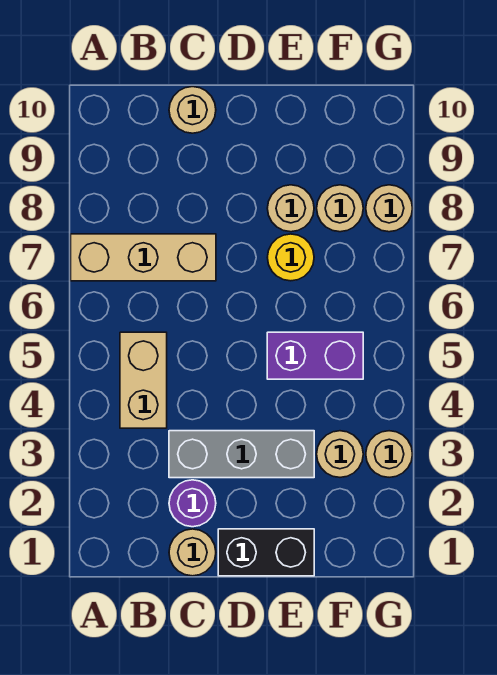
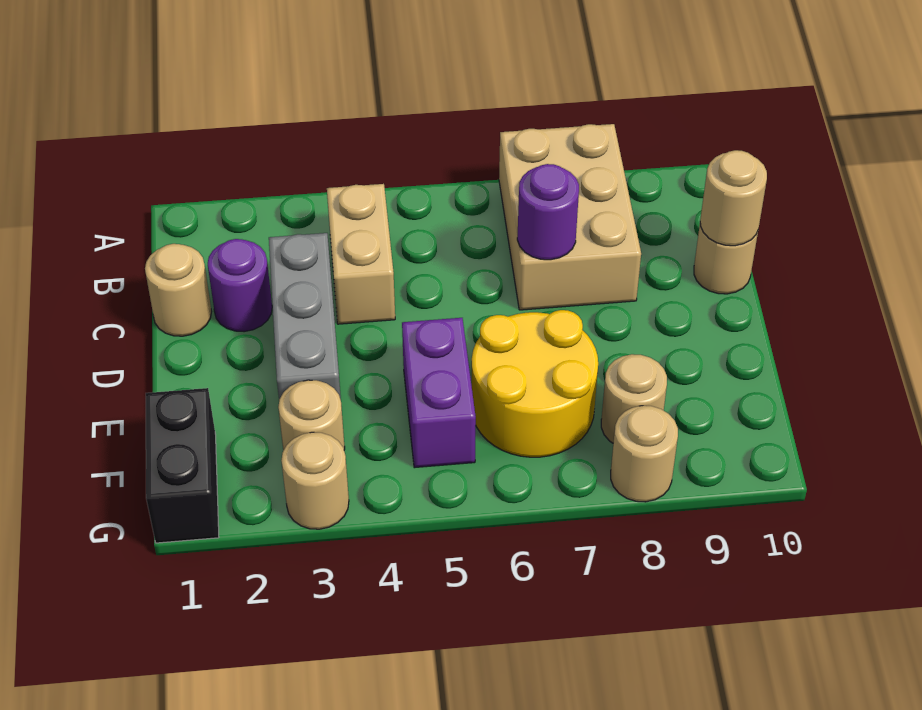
tan brick A7:C7 level 1 -> tan brick A7:C8 level 1
tan brick B4:B5 level 1 -> tan brick B4:C4 level 1
none -> purple round brick C7 level 2
black brick D1:E1 level 1 -> black brick F1:G1 level 1
yellow round brick E7 level 1 -> yellow round brick E6:F7 level 1
tan round brick E8 level 1 -> tan round brick C10 level 2

